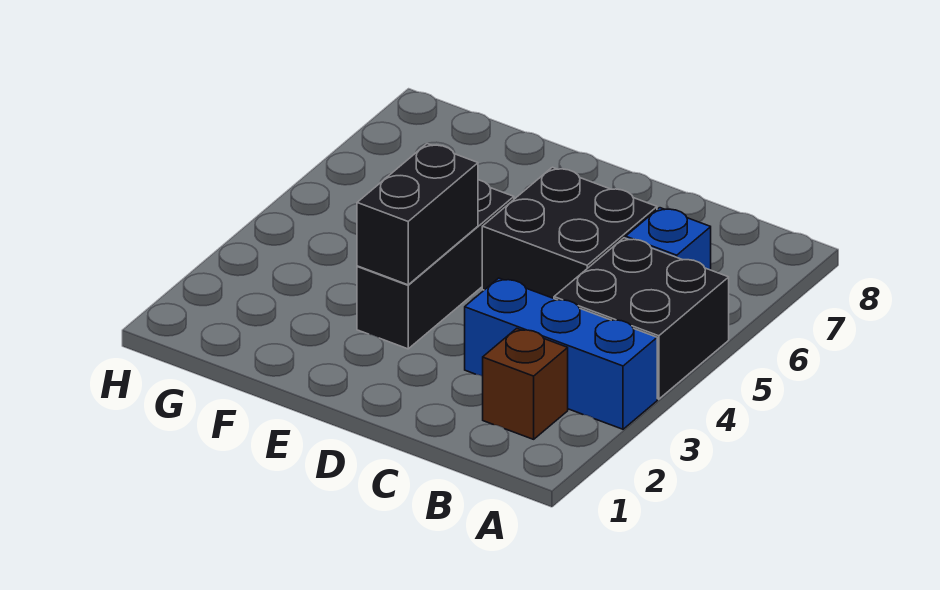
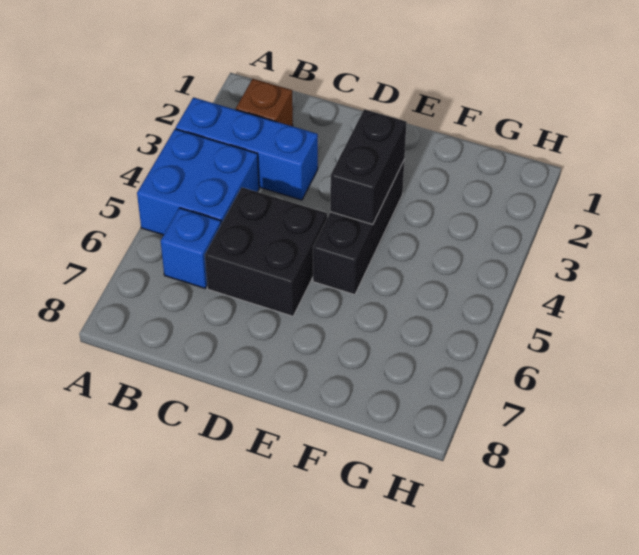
black brick A4:B5 level 1 -> blue brick A4:B5 level 1

